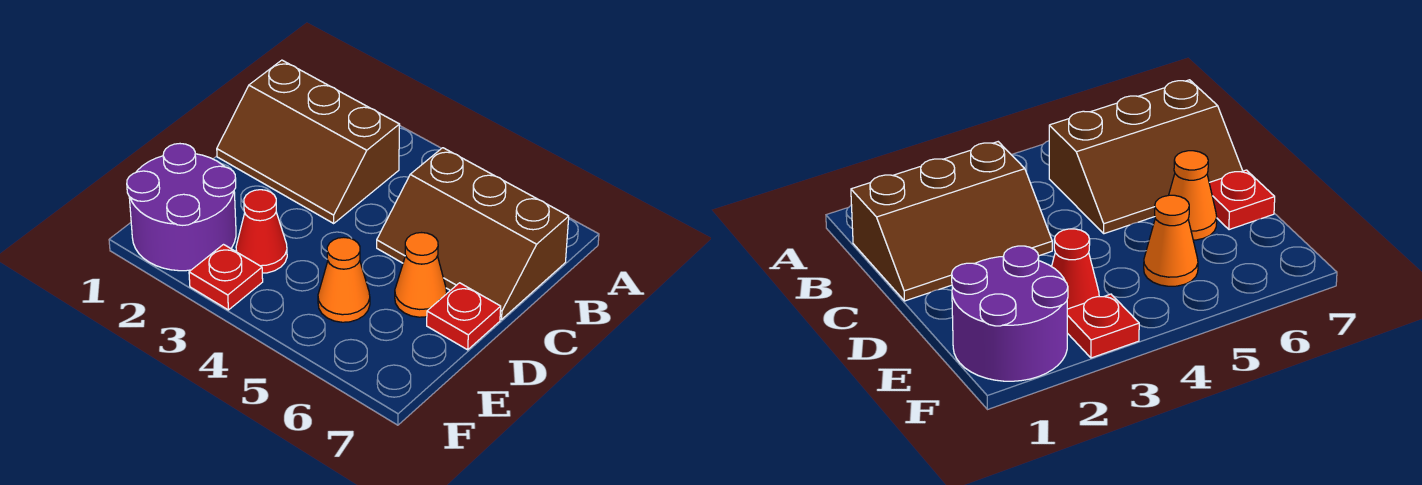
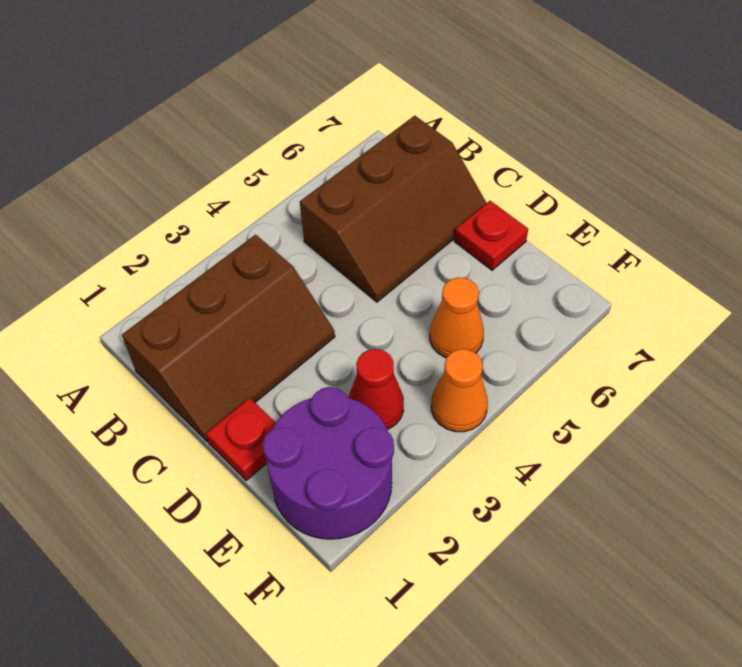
orange cone D6 level 1 -> orange cone F4 level 1
red plate F3 level 1 -> red plate D1 level 1

